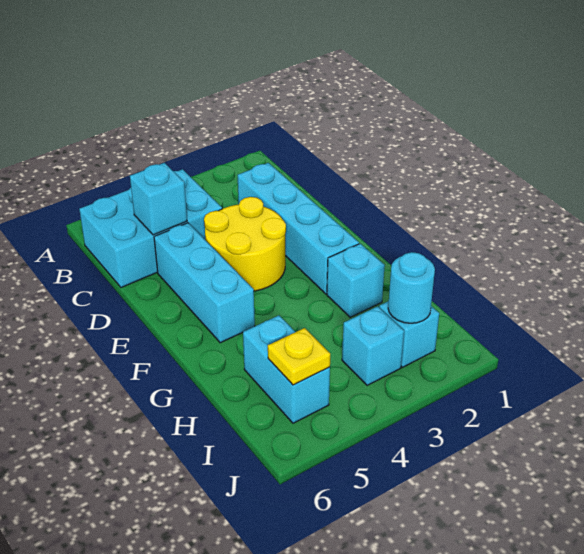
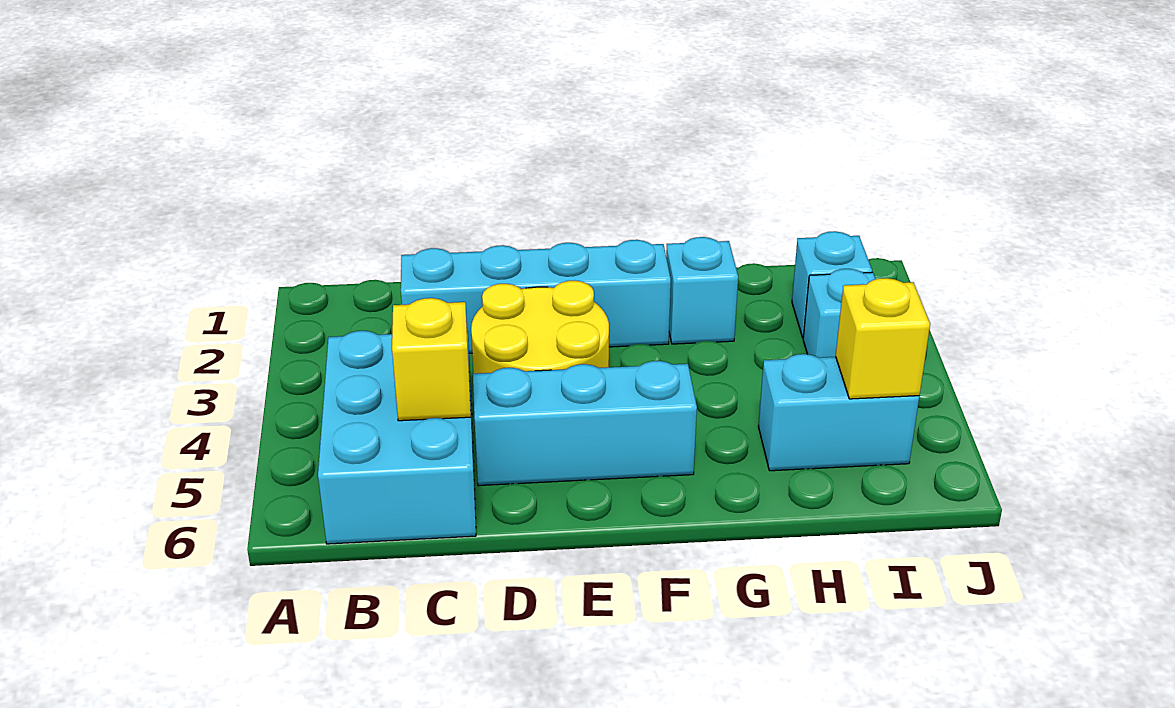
cyan brick C5 level 2 -> yellow brick C5 level 2
cyan round brick I2 level 2 -> none
yellow plate I5 level 2 -> yellow brick I5 level 2

